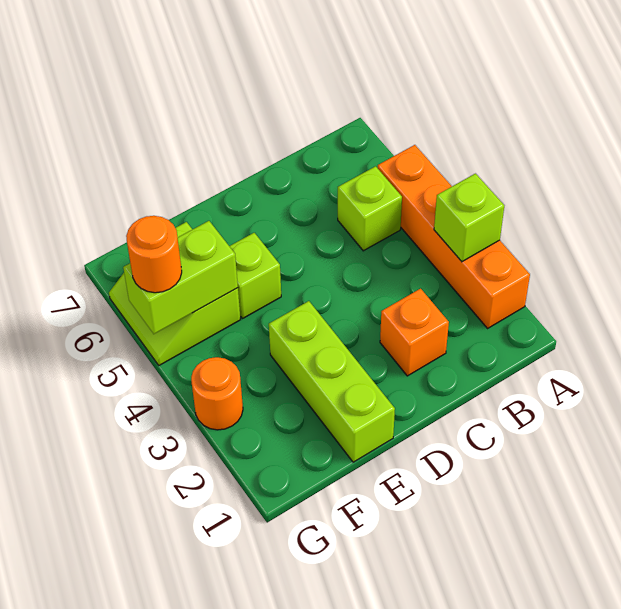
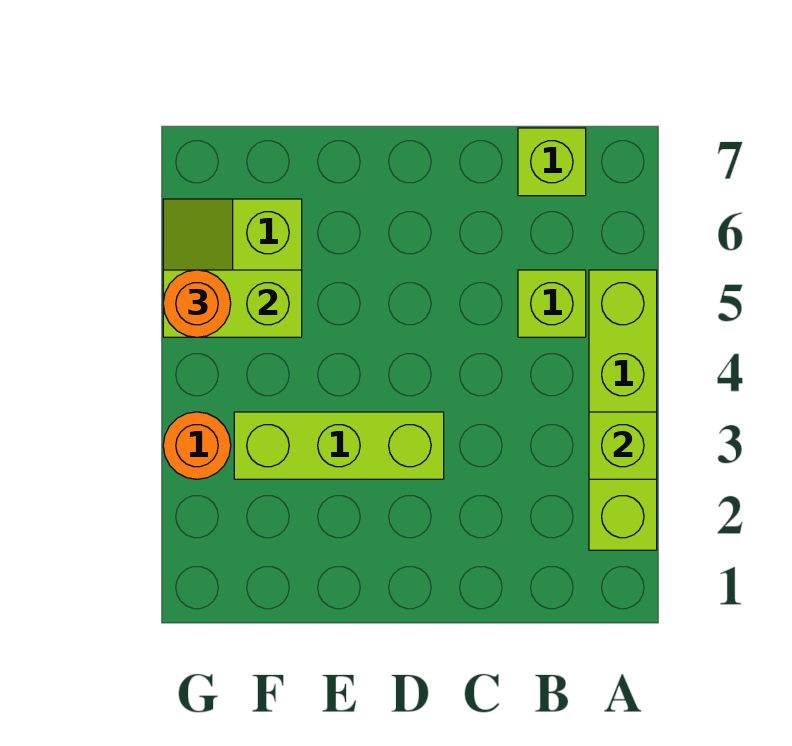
orange brick A2:A5 level 1 -> lime brick A2:A5 level 1
orange brick C2 level 1 -> none
lime brick E1:E3 level 1 -> lime brick D3:F3 level 1
lime brick E5 level 1 -> lime brick B7 level 1

